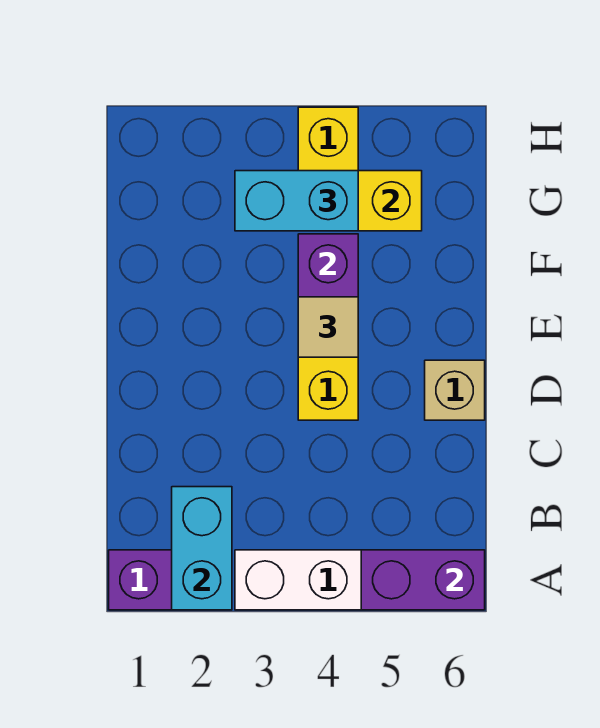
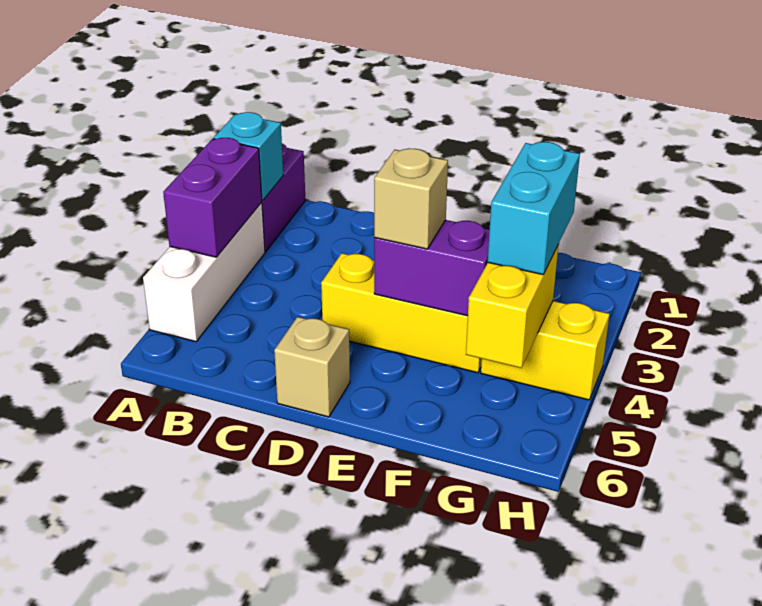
cyan brick A2:B2 level 2 -> cyan brick A2 level 2
purple brick A5:A6 level 2 -> purple brick A3:A4 level 2
tan tile E4 level 3 -> tan brick E4 level 3

